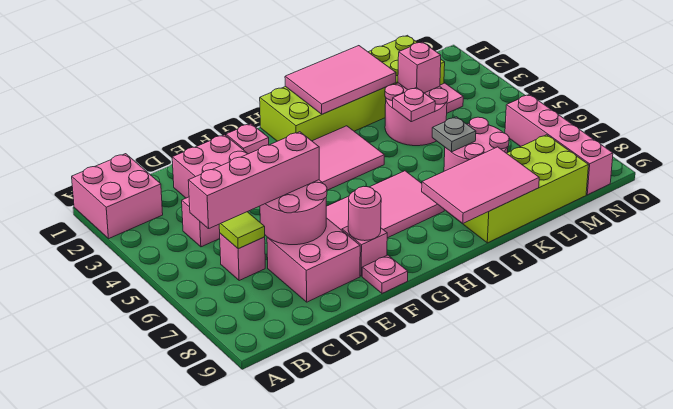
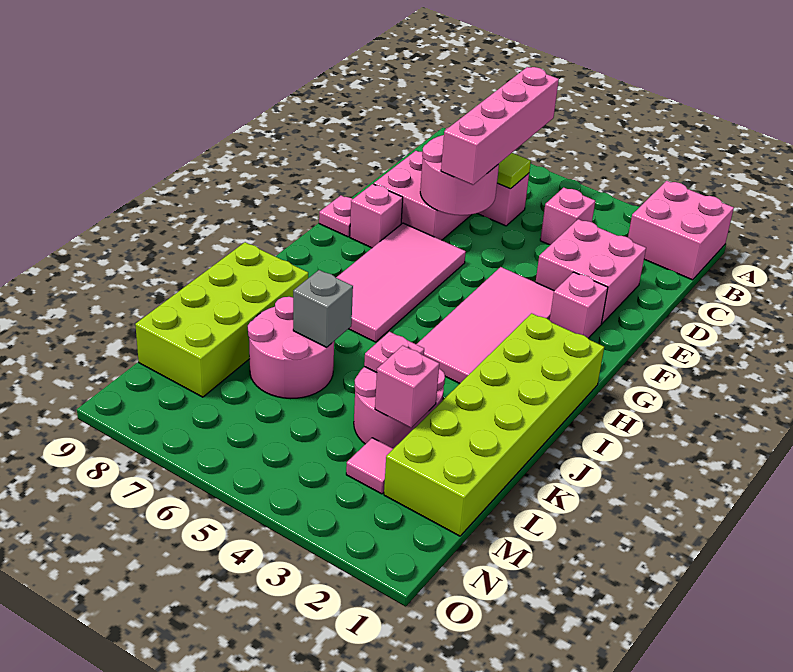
pink round brick F8 level 2 -> none
pink tile I1:K2 level 2 -> none
pink tile I8:K9 level 2 -> none
grey plate K6 level 2 -> grey brick K6 level 2
pink brick N6:N9 level 1 -> none

